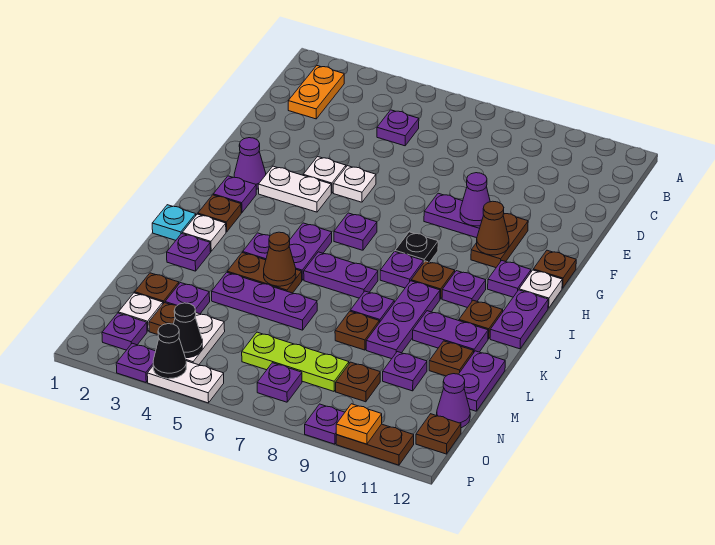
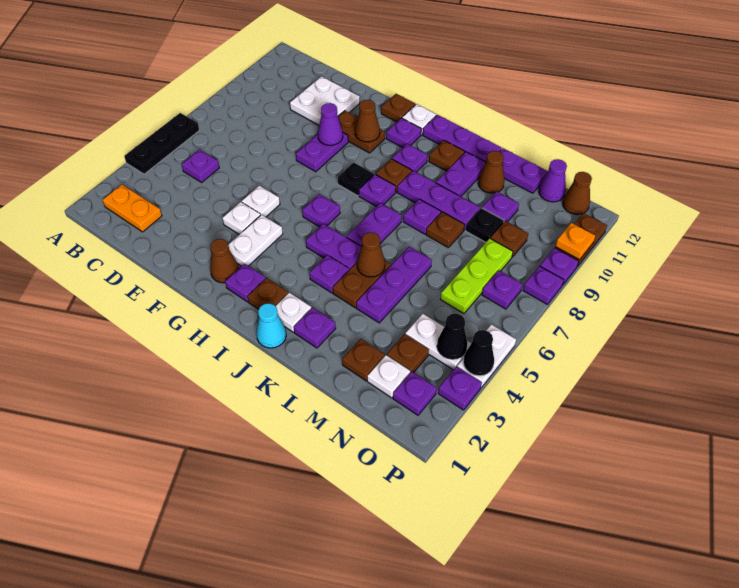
none -> black plate A4:A6 level 1
none -> white plate D10:E11 level 1
purple cone G2 level 1 -> brown cone G2 level 1
purple plate I12:J12 level 1 -> purple plate I12:K12 level 1
cyan plate J1 level 1 -> cyan cone J1 level 1
brown plate L11 level 1 -> brown cone L11 level 1
purple plate M3 level 1 -> purple plate P8 level 1
none -> black plate M9 level 1
brown plate O12 level 1 -> brown cone O12 level 1

